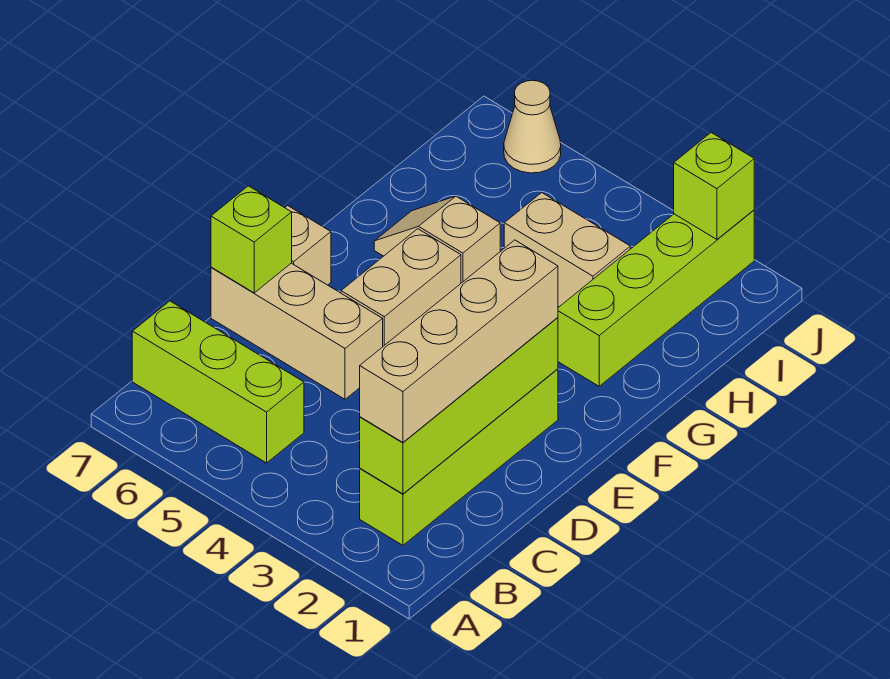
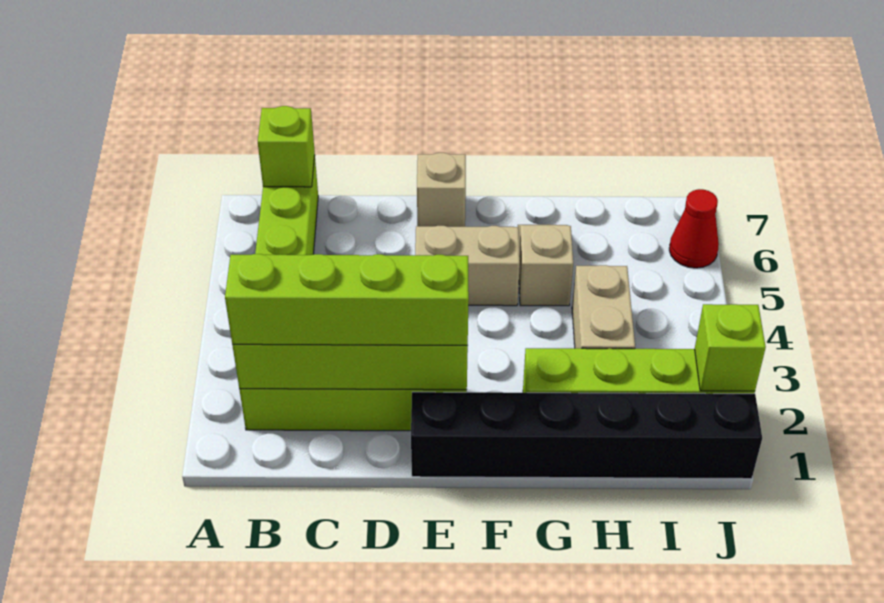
tan brick B2:E2 level 3 -> lime brick B2:E2 level 3
tan brick D5:D7 level 1 -> none
lime brick D7 level 2 -> lime brick B7 level 2
none -> black brick E1:J1 level 1
tan cone J6 level 1 -> red cone J6 level 1

